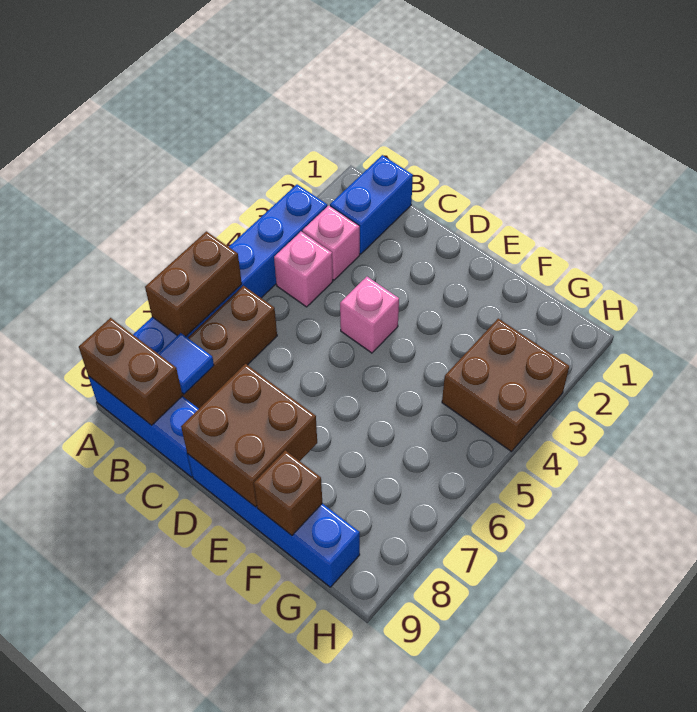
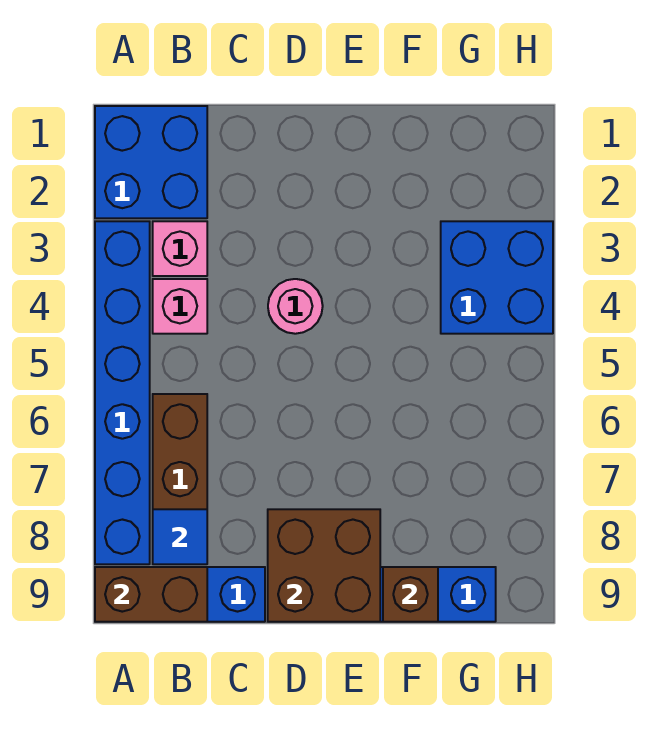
brown brick A6:A7 level 2 -> none
blue brick B1:B2 level 1 -> blue brick A1:B2 level 1
pink brick D4 level 1 -> pink round brick D4 level 1
brown brick G3:H4 level 1 -> blue brick G3:H4 level 1

